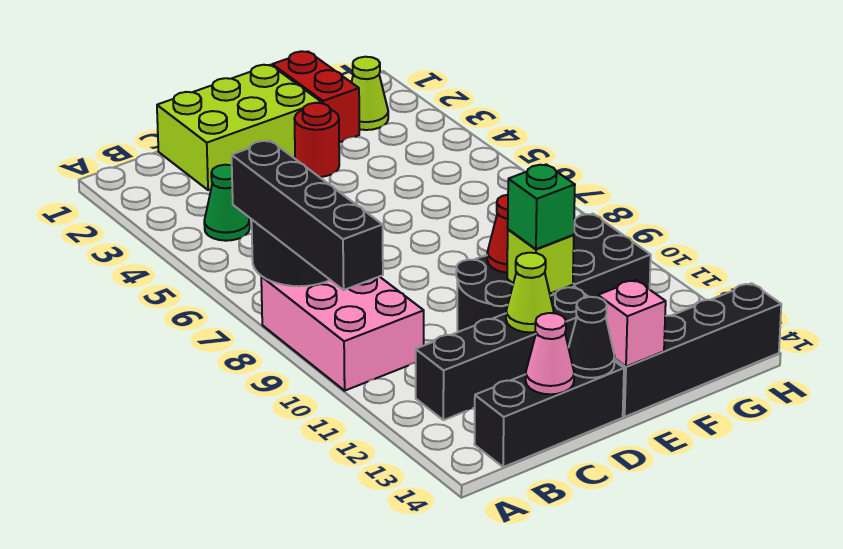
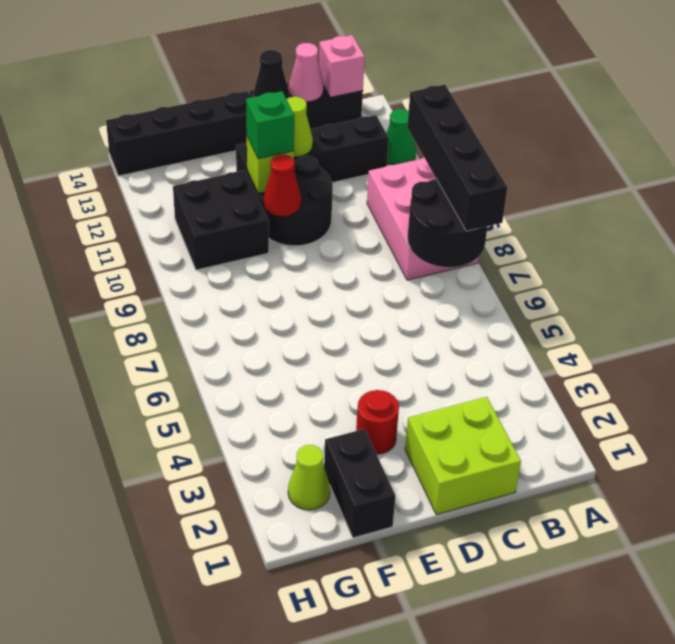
green cone B4 level 1 -> green cone A12 level 1
lime brick C1:E2 level 1 -> lime brick C1:D2 level 1
pink brick E14 level 2 -> pink brick B14 level 2
red brick F1:F2 level 1 -> black brick F1:F2 level 1

